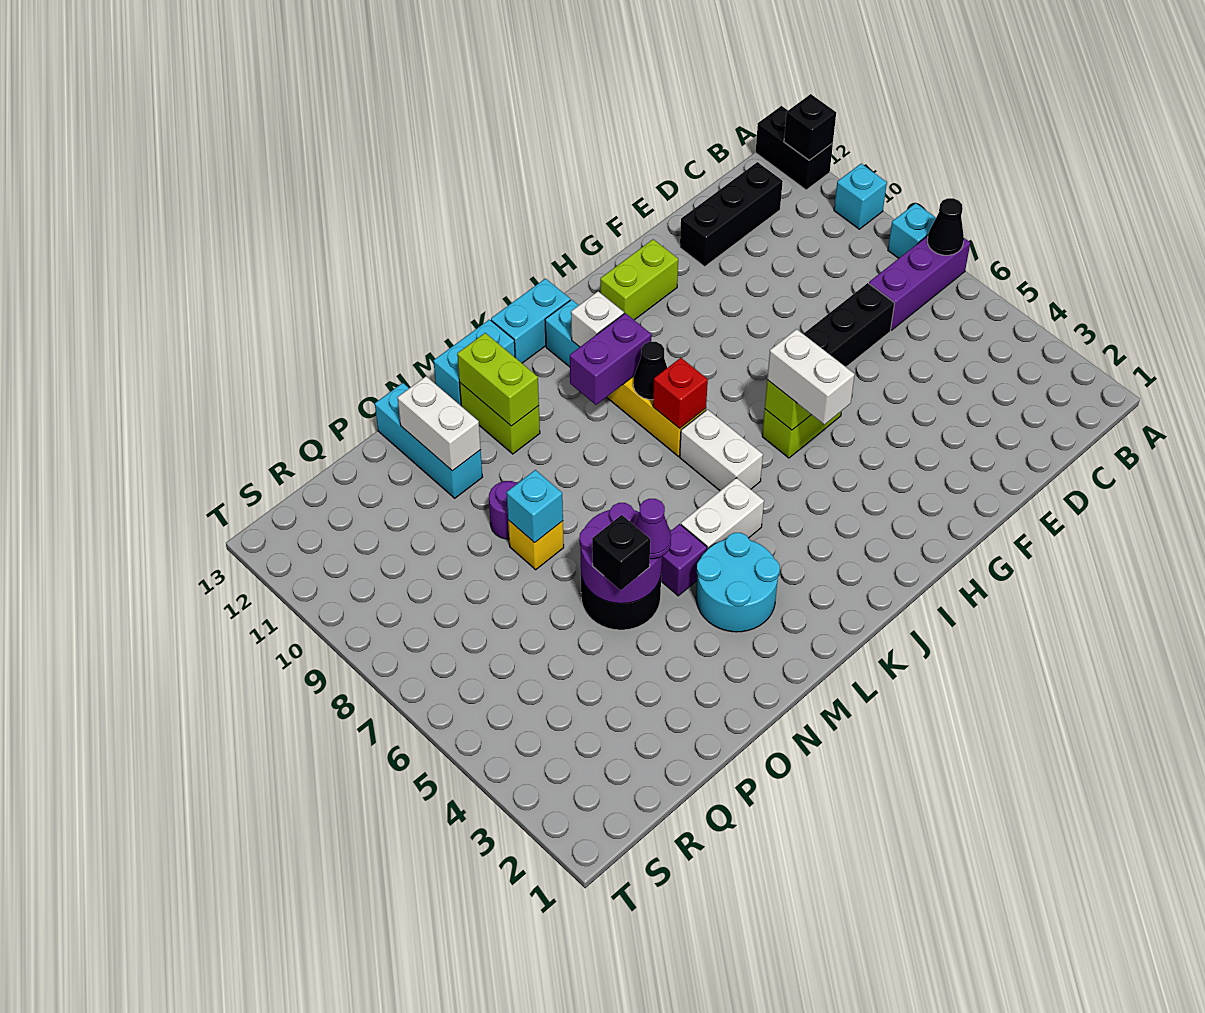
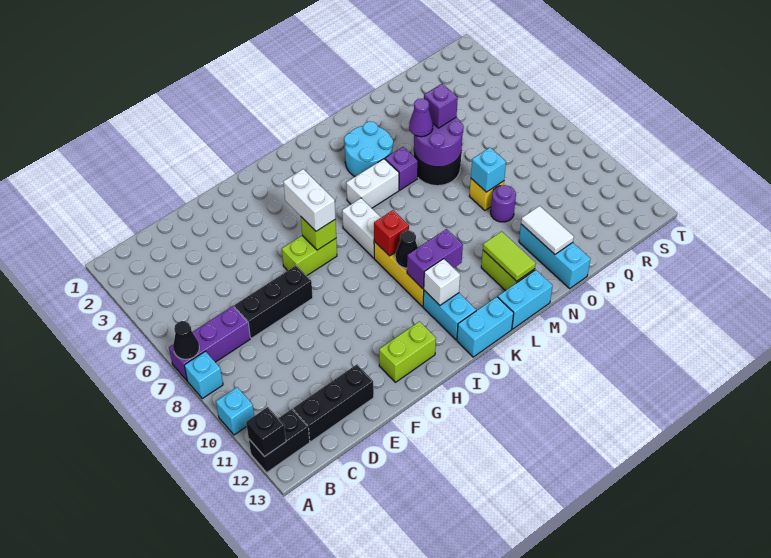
black brick A12:A13 level 1 -> black brick A12:B12 level 1
lime brick M11:M12 level 2 -> lime tile M11:M12 level 2
black brick O5 level 3 -> purple brick O5 level 3
white brick O11:O12 level 2 -> white tile O11:O12 level 2

